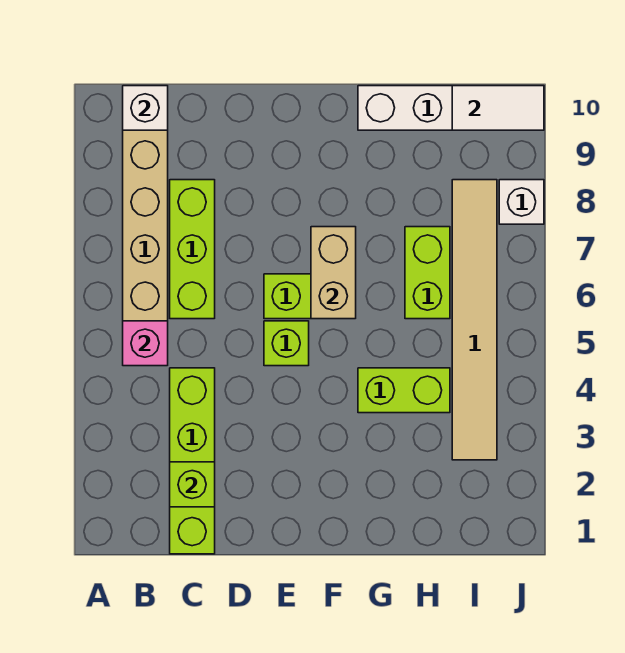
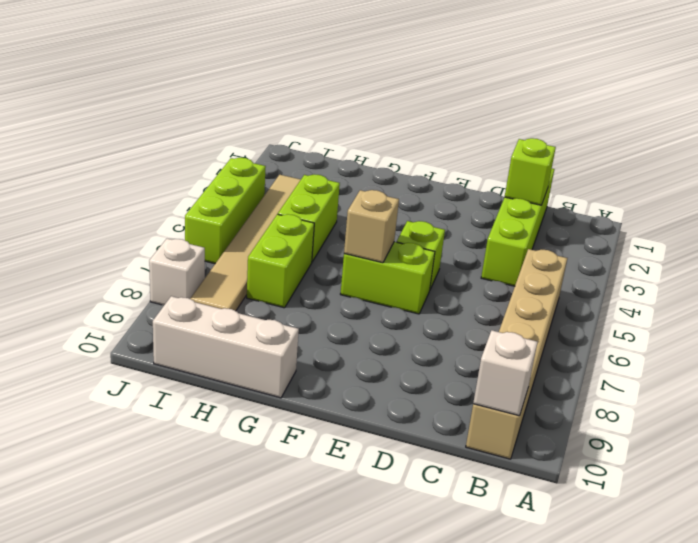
pink brick B5 level 2 -> none
lime brick C6:C8 level 1 -> lime brick J4:J6 level 1
tan brick F6:F7 level 2 -> tan brick F6 level 2
lime brick G4:H4 level 1 -> lime brick H4:H5 level 1
white tile I10:J10 level 2 -> none

